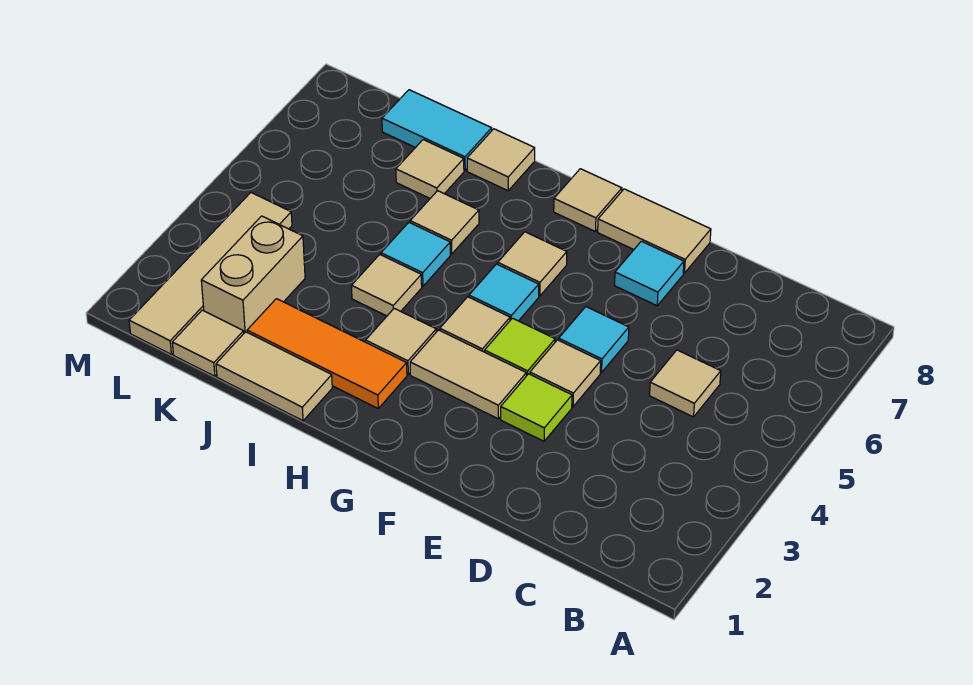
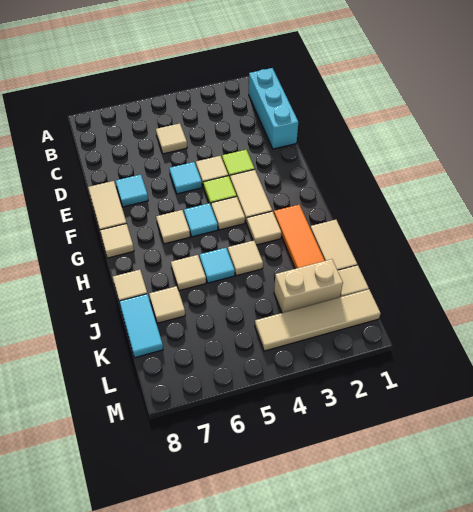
none -> cyan brick B1:D1 level 1

